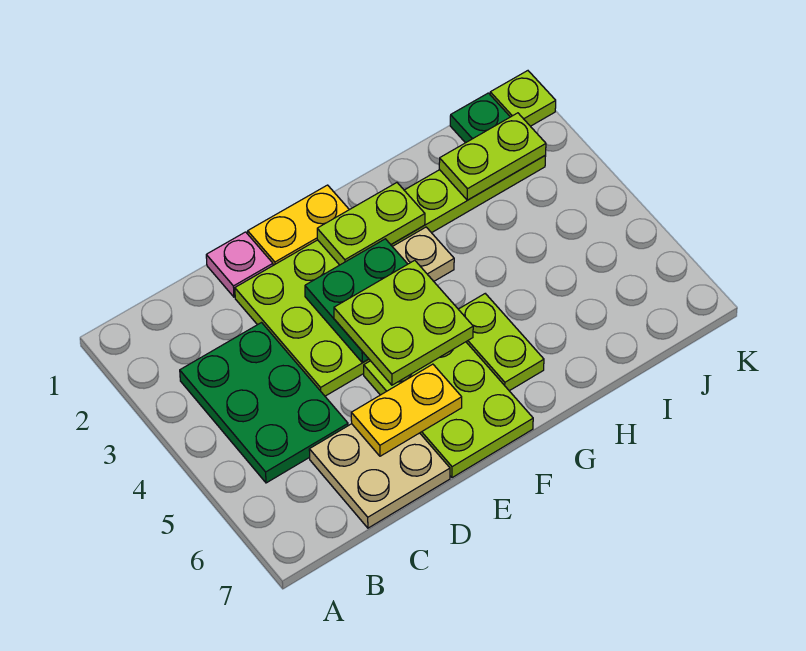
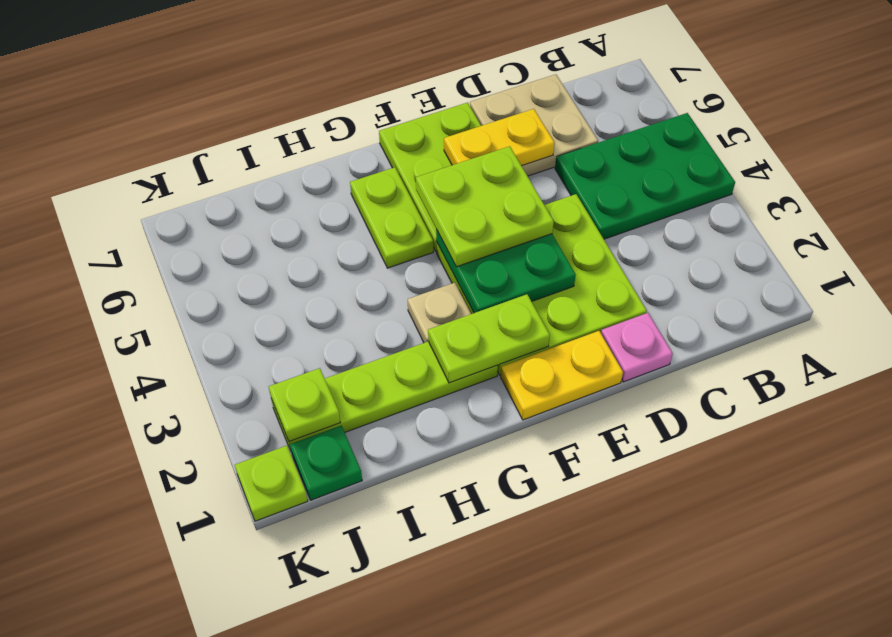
green plate B3:C5 level 1 -> green plate A4:C5 level 1
lime plate I2:J2 level 2 -> lime plate J2 level 2

